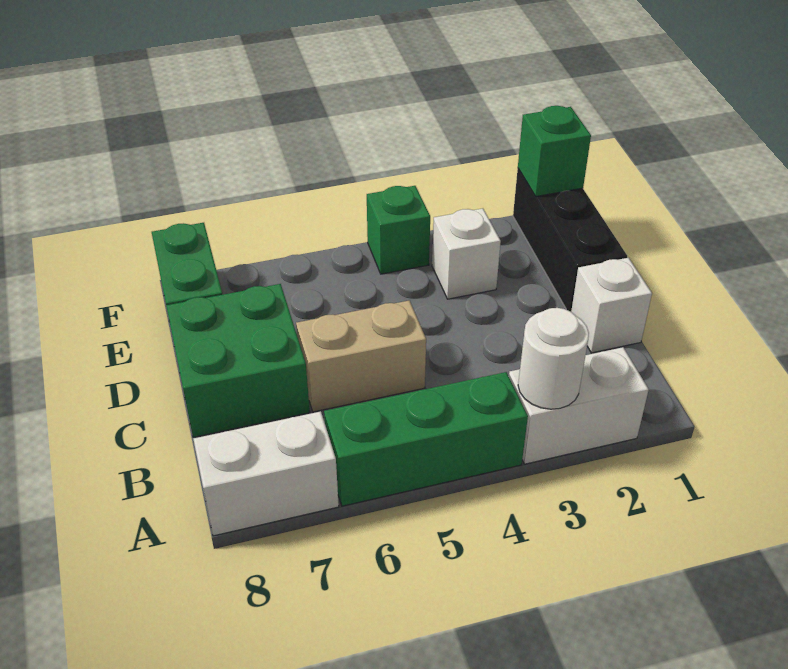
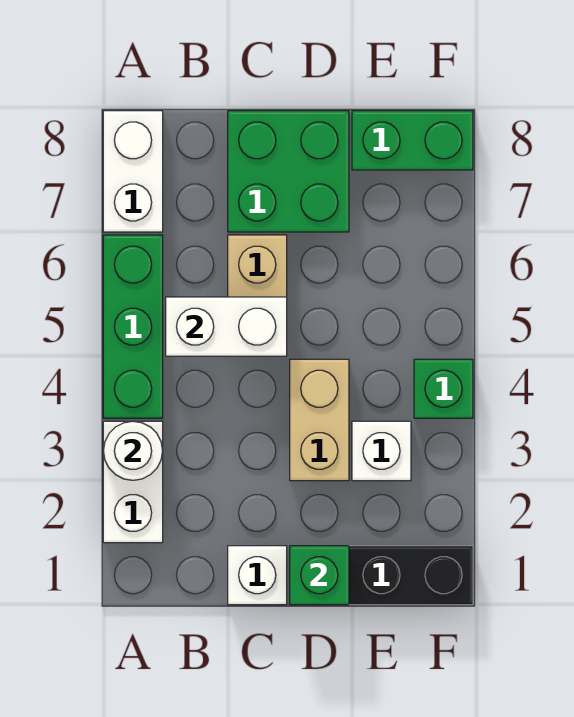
none -> white brick B5:C5 level 2
none -> tan brick D3:D4 level 1
green brick F1 level 2 -> green brick D1 level 2

